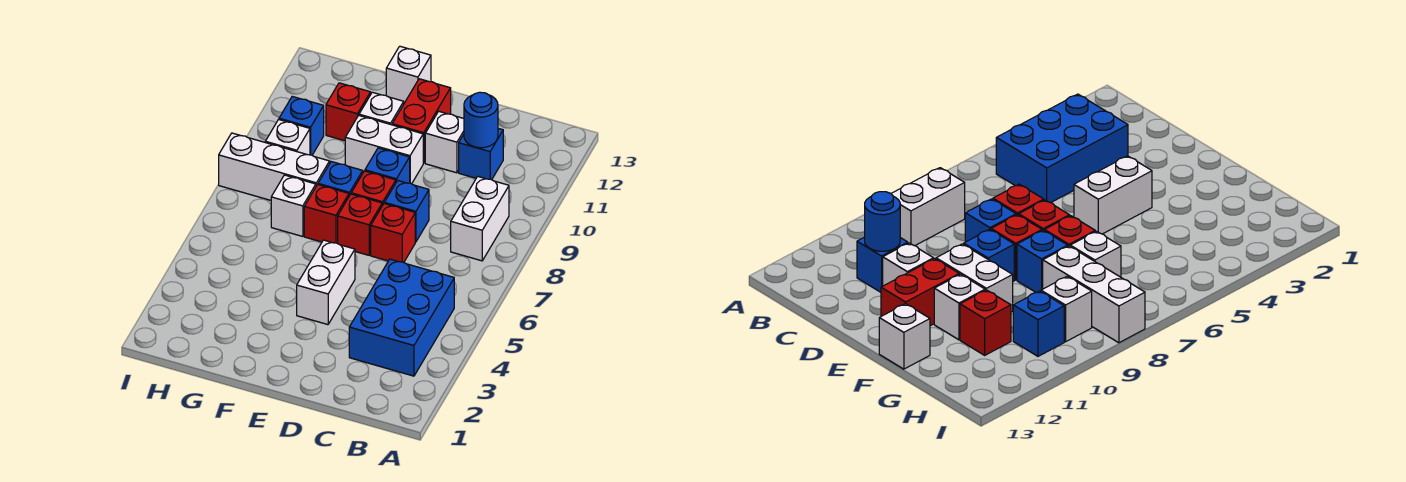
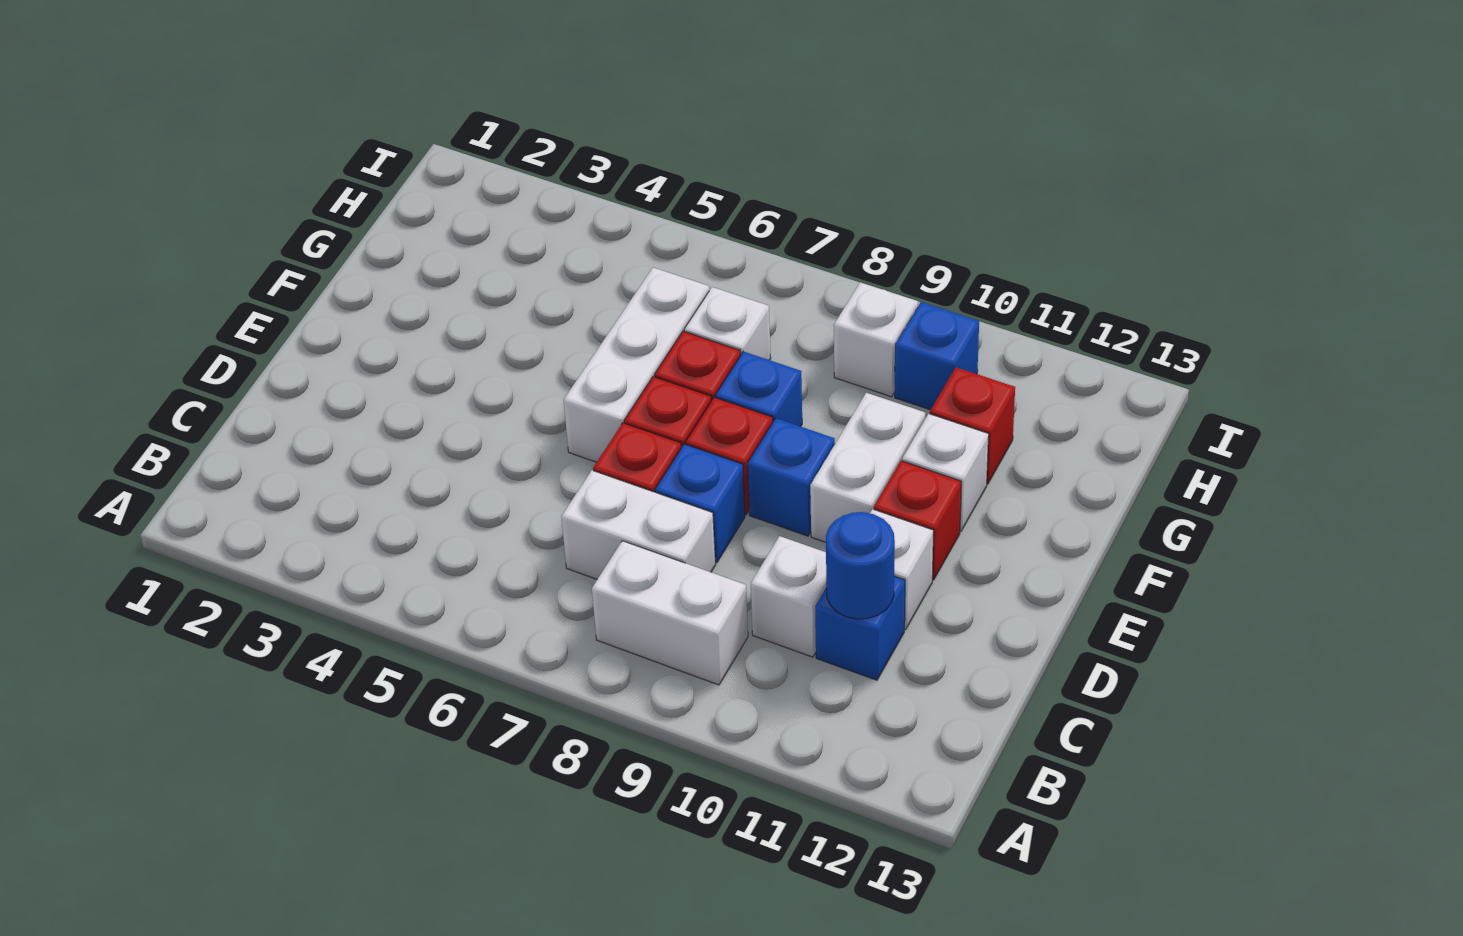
blue brick B3:C5 level 1 -> none
white brick E4:E5 level 1 -> white brick C7:C8 level 1
red brick E11:E12 level 1 -> red brick E11 level 1
white brick F13 level 1 -> white brick C10 level 1
white brick G8:I8 level 1 -> white brick E6:G6 level 1

